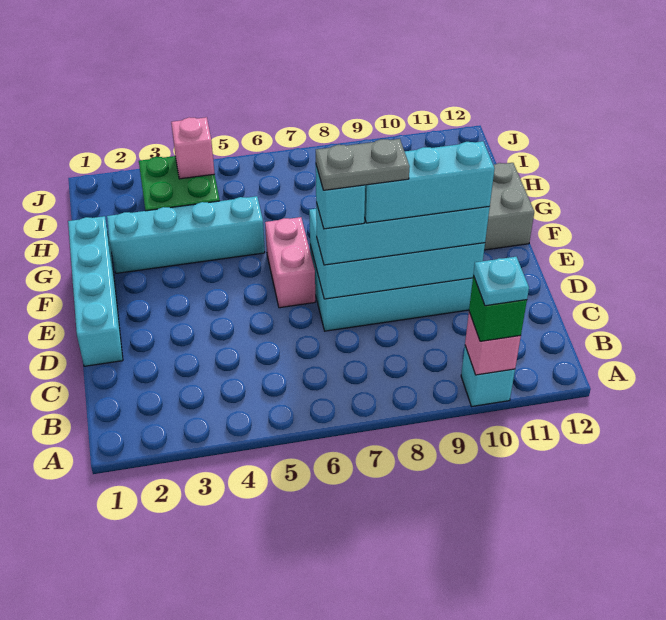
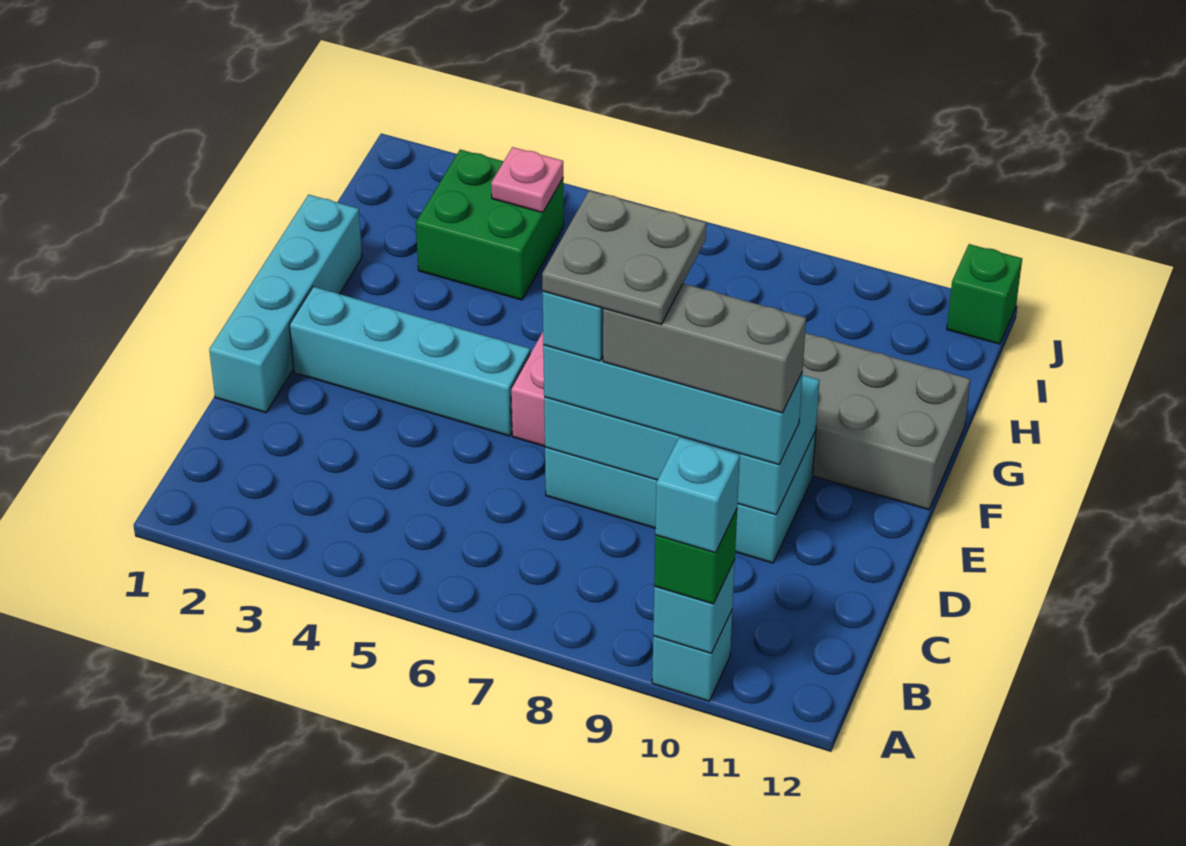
pink brick A10 level 2 -> cyan brick A10 level 2
cyan plate A10 level 4 -> cyan brick A10 level 4
grey plate D7:D8 level 5 -> grey plate D7:E8 level 5
cyan brick D8:D10 level 4 -> grey brick D8:D10 level 4
cyan brick G2:G5 level 1 -> cyan brick E2:E5 level 1
pink brick I4 level 2 -> pink plate I4 level 2
none -> green brick J12 level 1

